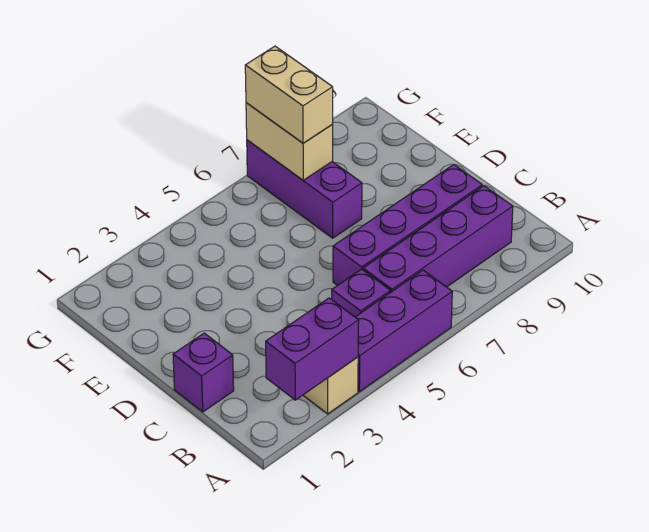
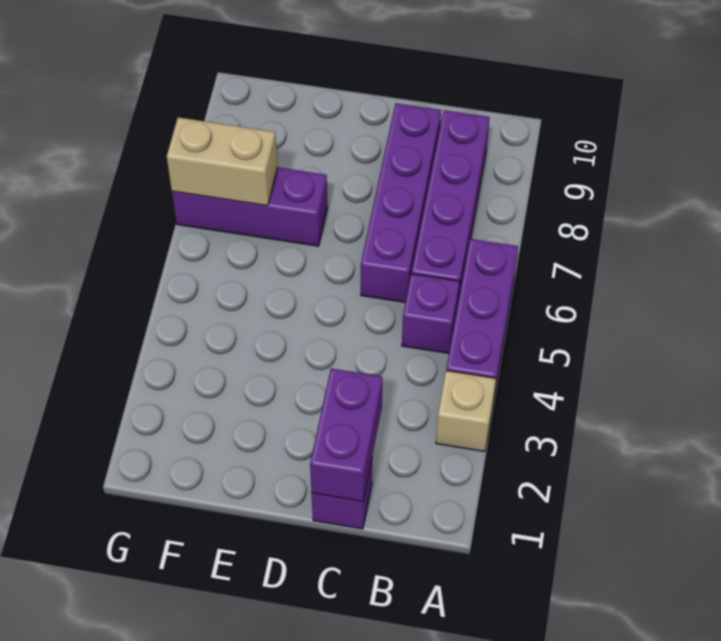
purple brick A2:A3 level 2 -> purple brick C1:C2 level 2
tan brick F7:G7 level 3 -> none

